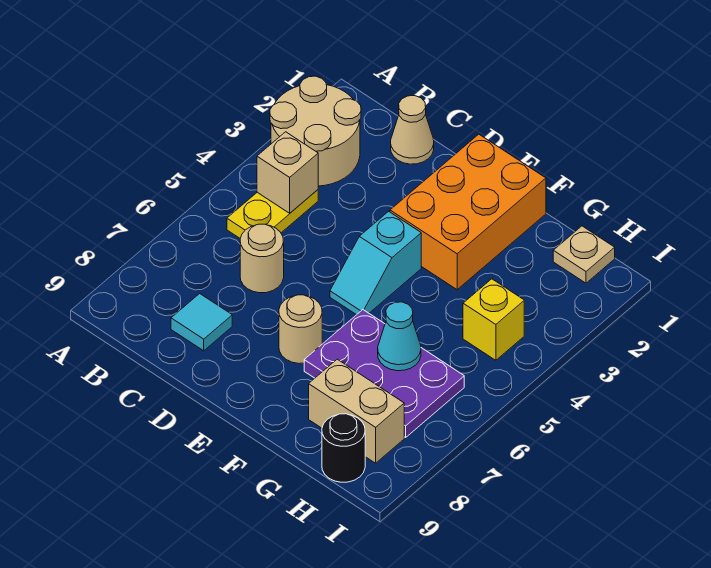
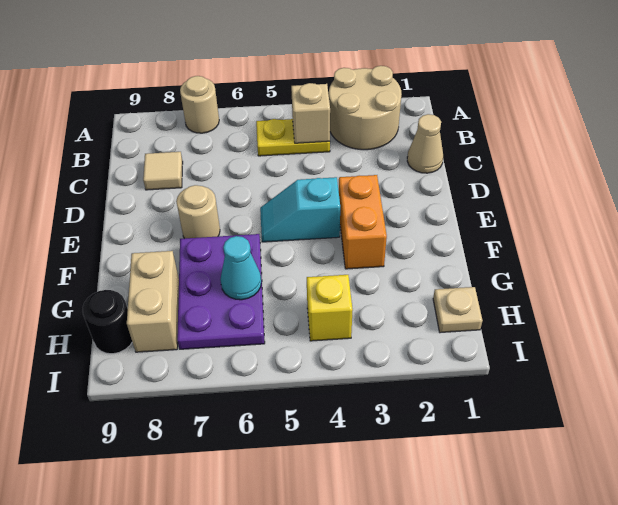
tan round brick C6 level 1 -> tan round brick A7 level 1
cyan tile C8 level 1 -> tan tile C8 level 1
orange brick E1:F3 level 1 -> orange brick E3:F3 level 1

